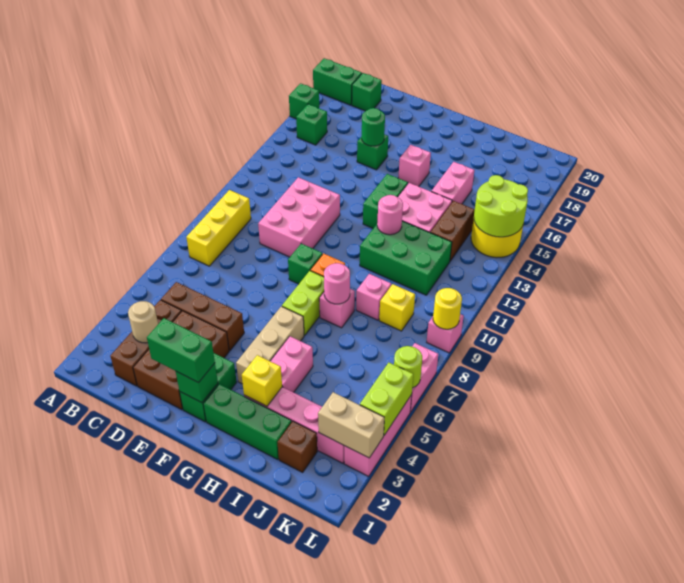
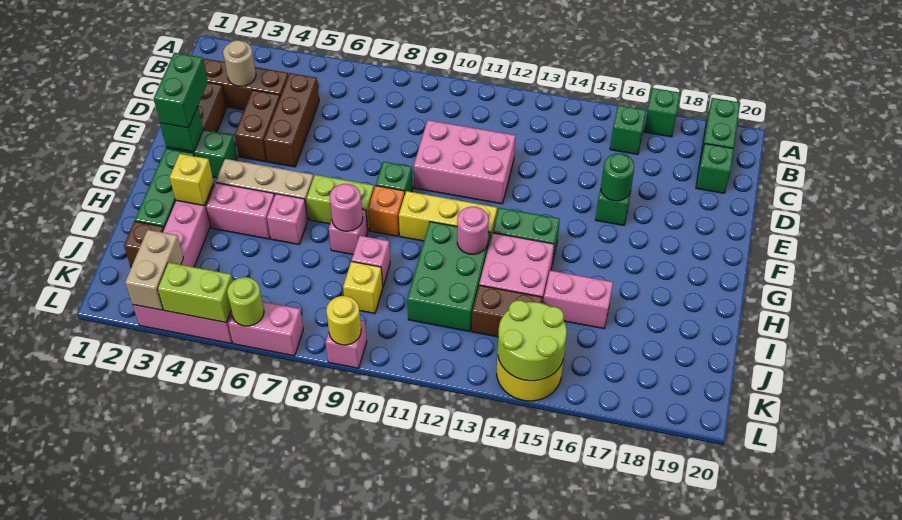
yellow brick B8:B10 level 1 -> yellow brick G10:G12 level 1
pink brick G16 level 1 -> pink brick H6 level 1

